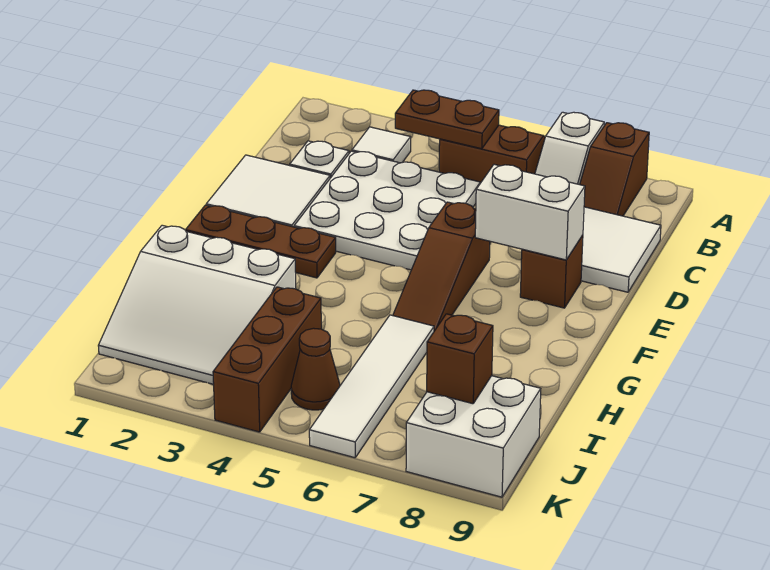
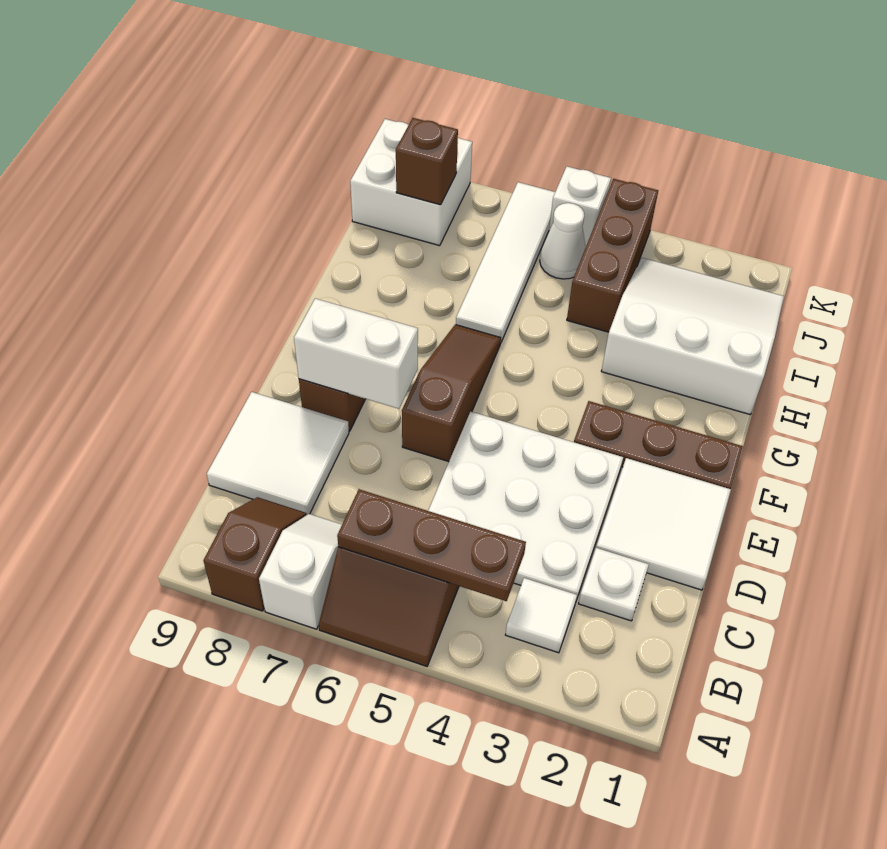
brown plate B4:B5 level 2 -> brown plate B4:B6 level 2
brown cone J5 level 1 -> white cone J5 level 1
none -> white brick K5 level 1

